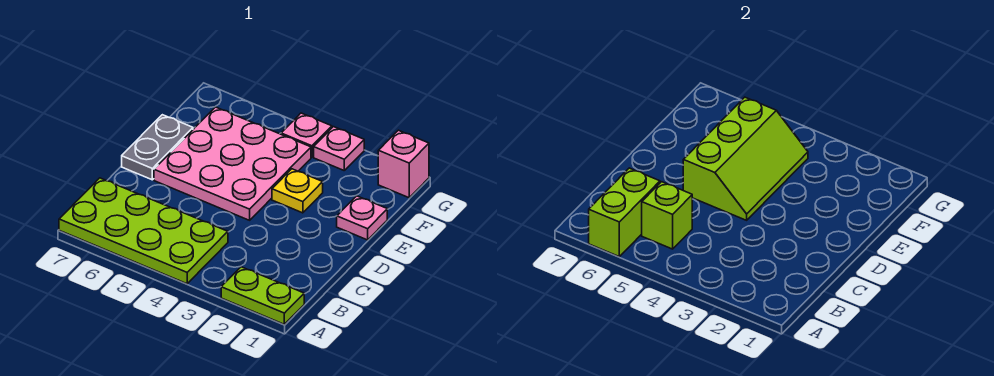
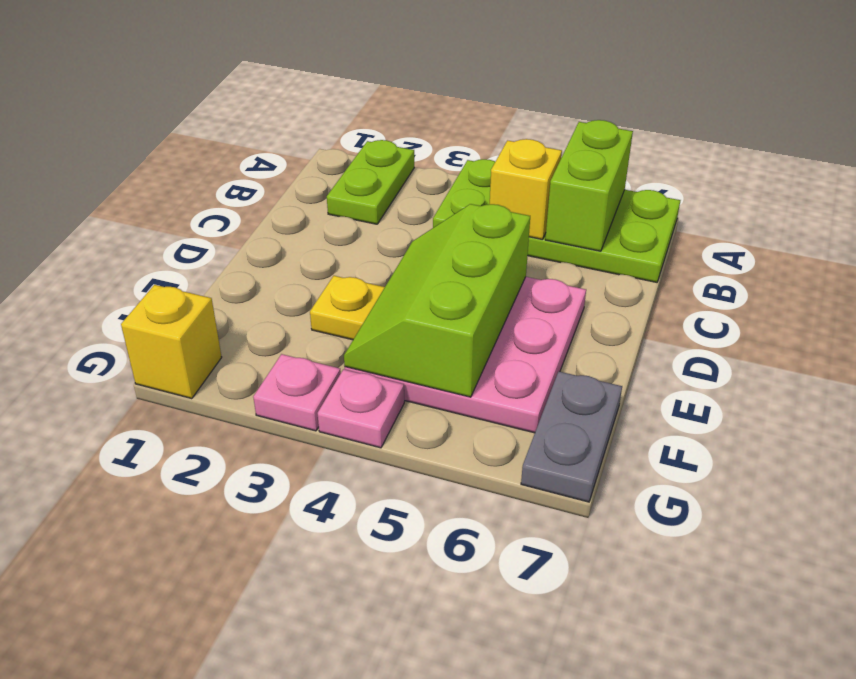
lime plate A1:A2 level 1 -> lime plate A2:B2 level 1
lime brick B5 level 2 -> yellow brick B5 level 2
grey plate D7:E7 level 1 -> grey plate F7:G7 level 1
pink plate E1 level 1 -> none
pink brick G1 level 1 -> yellow brick G1 level 1

